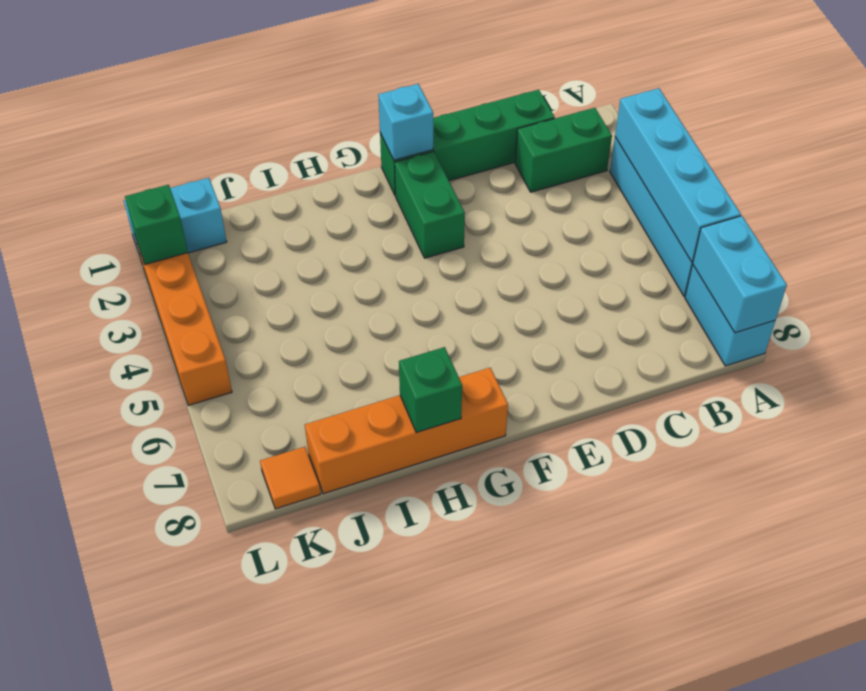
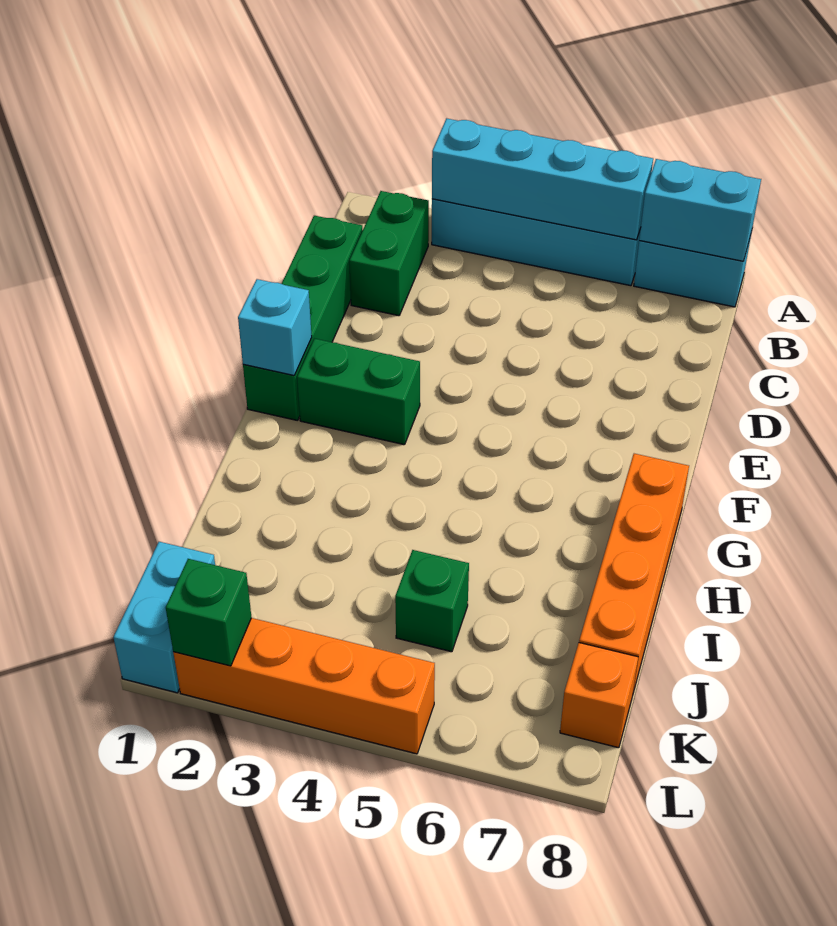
green brick H8 level 2 -> green brick J5 level 1
orange tile K8 level 1 -> orange brick K8 level 1

